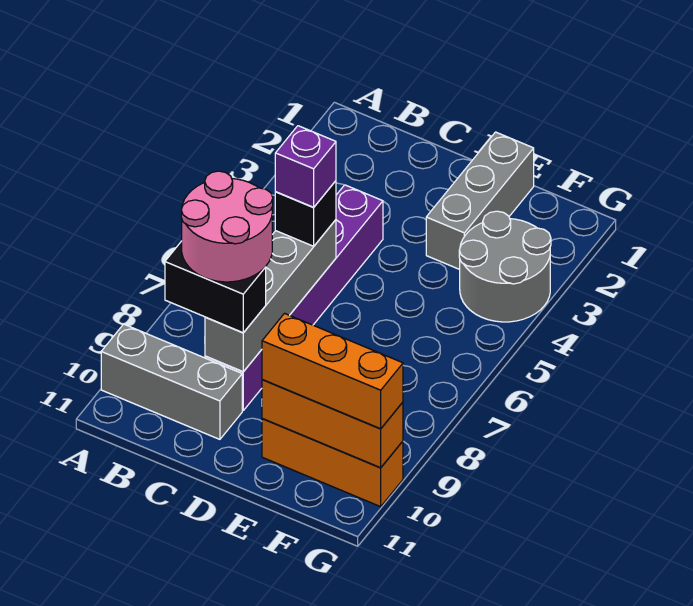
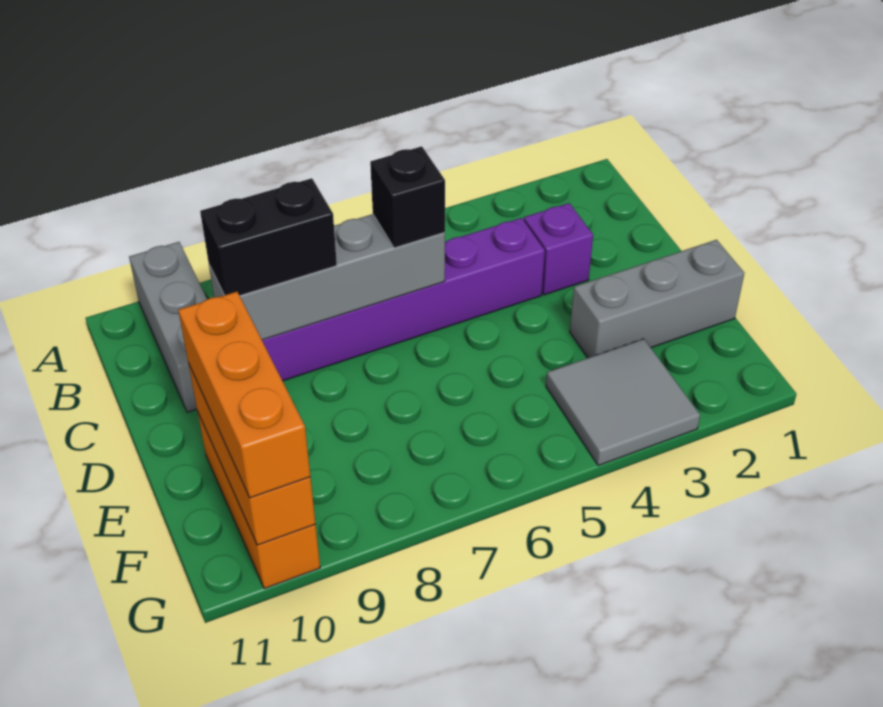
pink round brick B8:C9 level 4 -> none
black brick B9:C9 level 3 -> black brick C8:C9 level 3
purple brick C6 level 4 -> purple brick C3 level 1
grey round brick F3:G4 level 1 -> grey tile F3:G4 level 1

